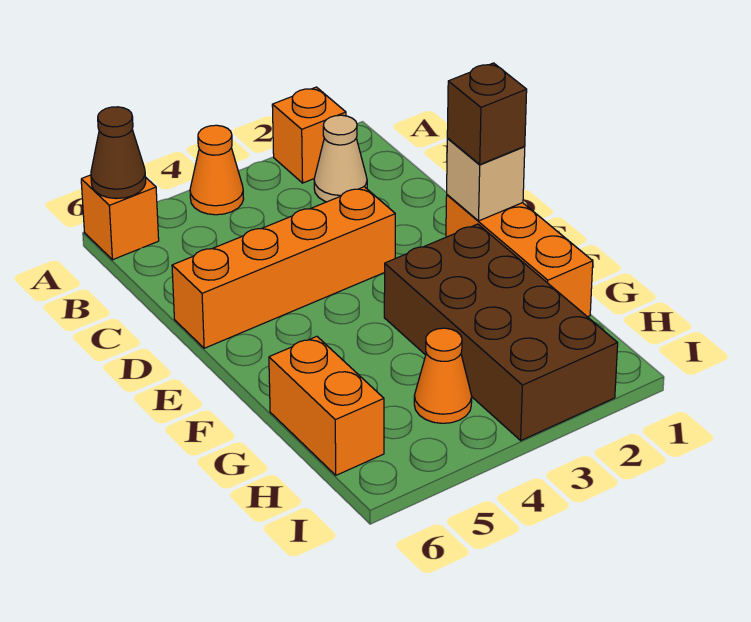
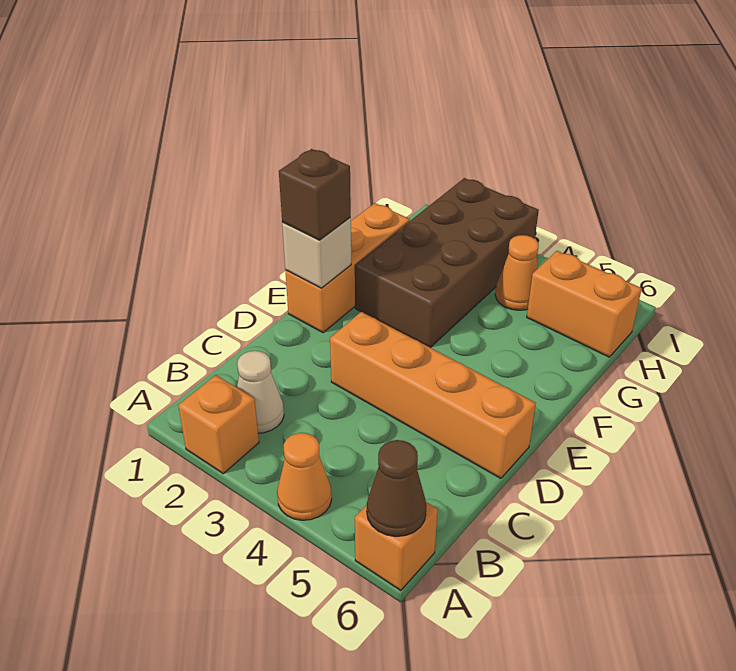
orange brick G6:H6 level 1 -> orange brick H5:H6 level 1

